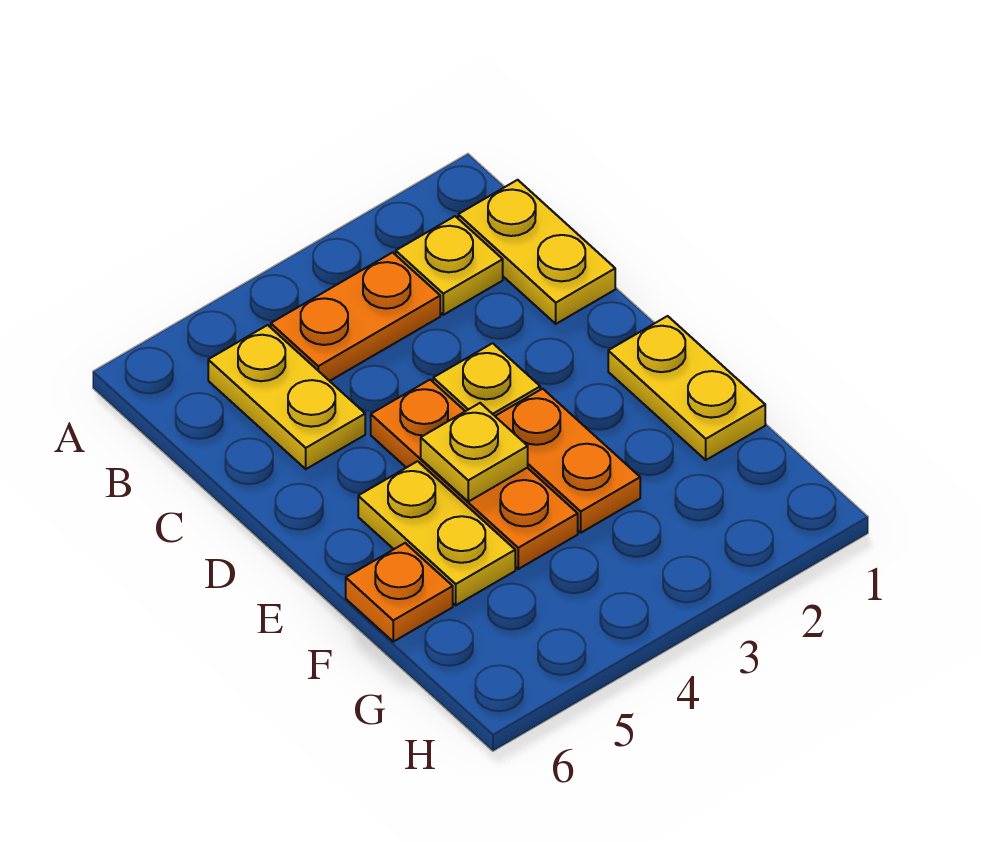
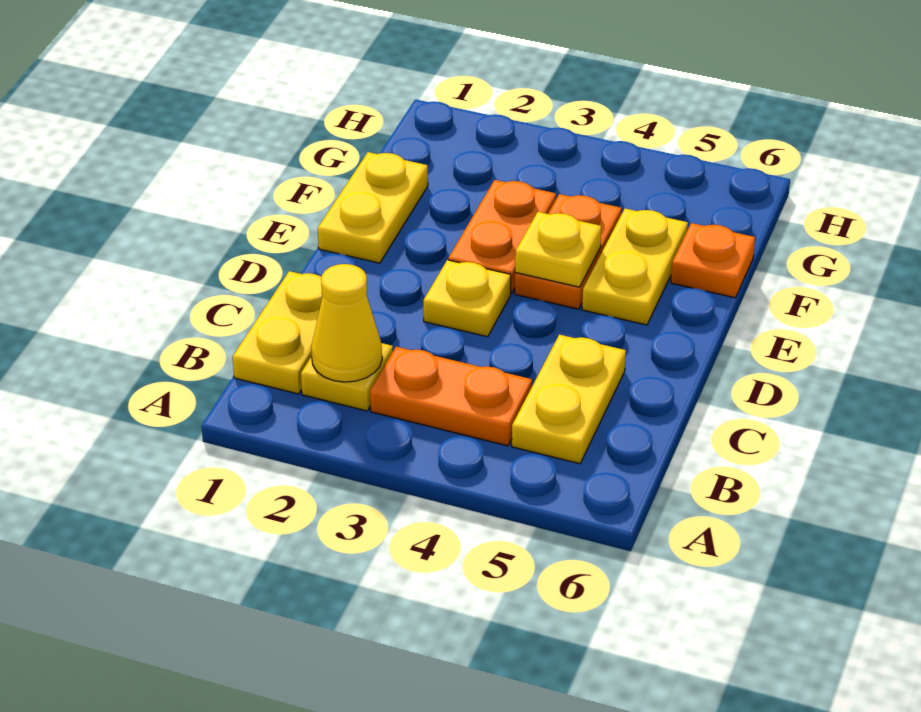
none -> yellow cone B2 level 2
orange plate D4:F4 level 1 -> orange plate E4:F4 level 1

